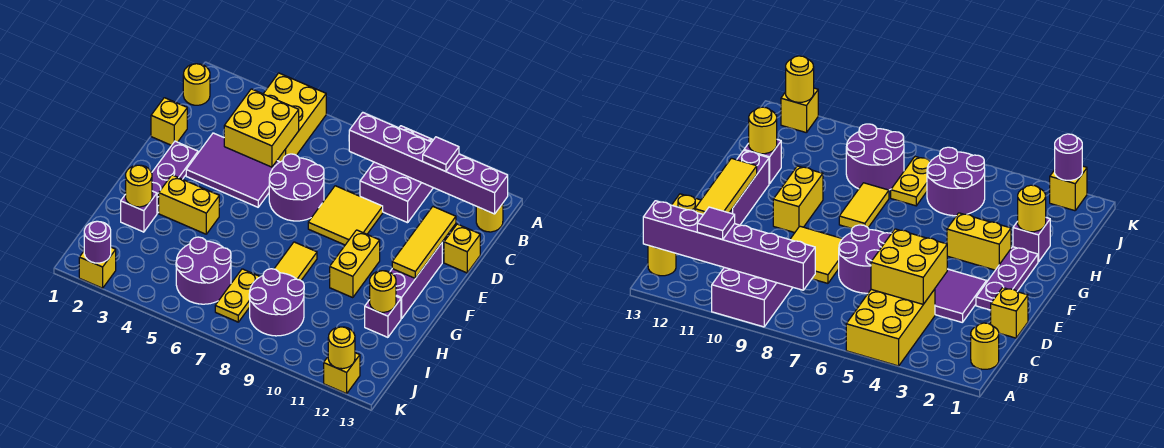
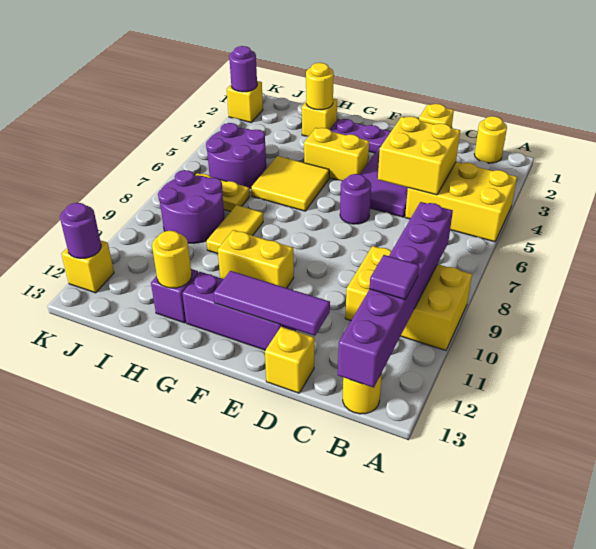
purple brick A9:C10 level 1 -> yellow brick A9:C10 level 1
purple round brick D6:E7 level 1 -> purple round brick E6 level 1
yellow tile D8:E9 level 1 -> yellow tile G5:H6 level 1
yellow tile D12:F12 level 2 -> purple tile D12:F12 level 2
yellow brick G3:G4 level 1 -> yellow brick F4:G4 level 1
yellow tile G8:H8 level 1 -> yellow tile H8:H9 level 1
purple brick H2 level 1 -> yellow brick H2 level 1
yellow round brick K12 level 2 -> purple round brick K12 level 2

